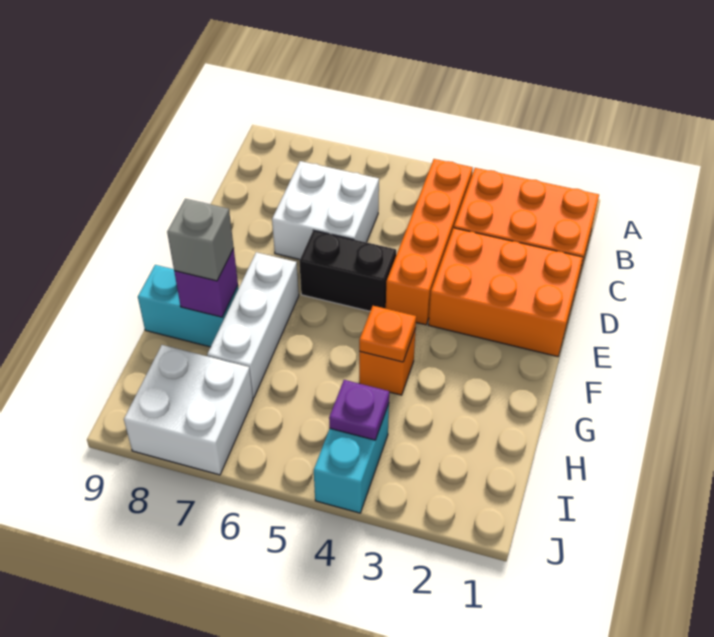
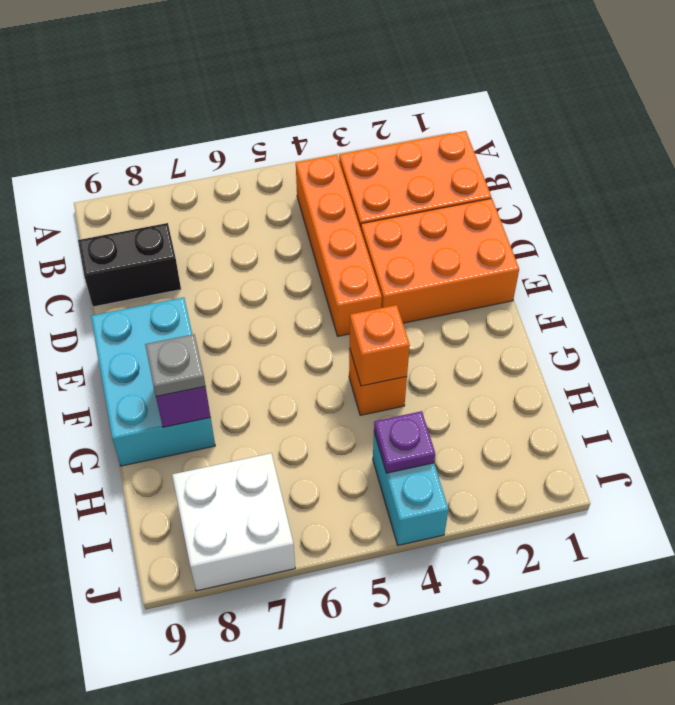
white brick C6:D7 level 1 -> none
black brick E5:E6 level 1 -> black brick C8:C9 level 1
white brick F7:H7 level 1 -> none
orange plate G4 level 2 -> orange brick G4 level 2
cyan brick G8:G9 level 1 -> cyan brick E8:G9 level 1
grey brick G8 level 3 -> grey plate G8 level 3

